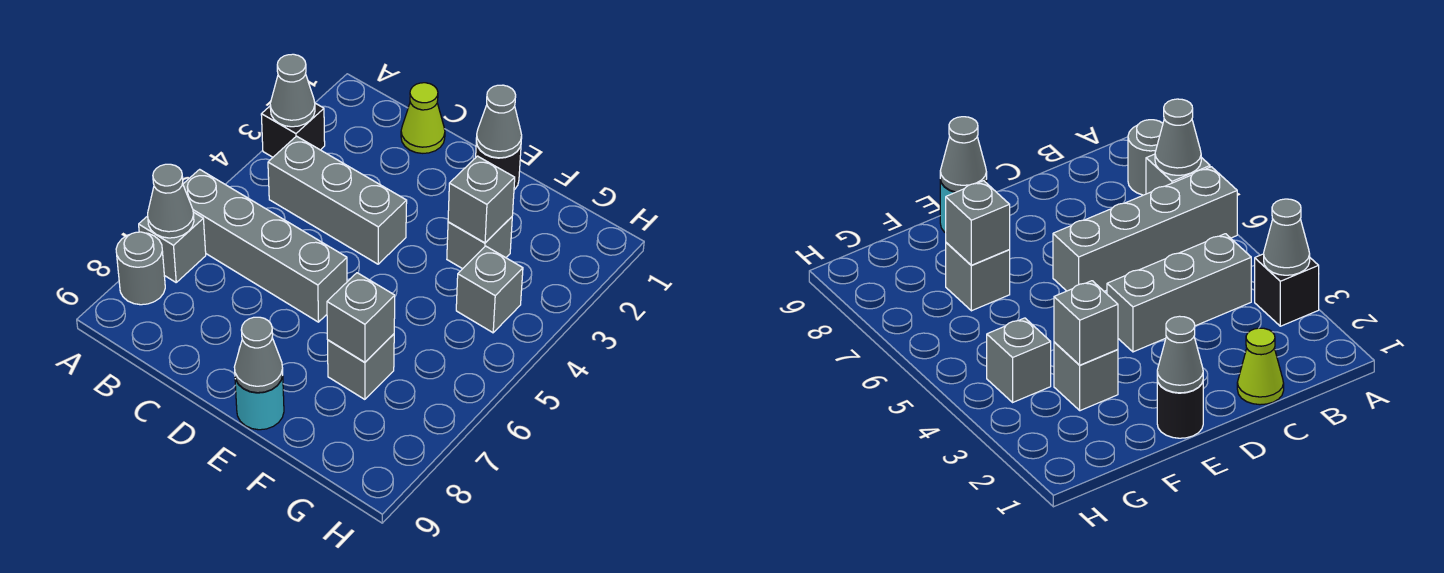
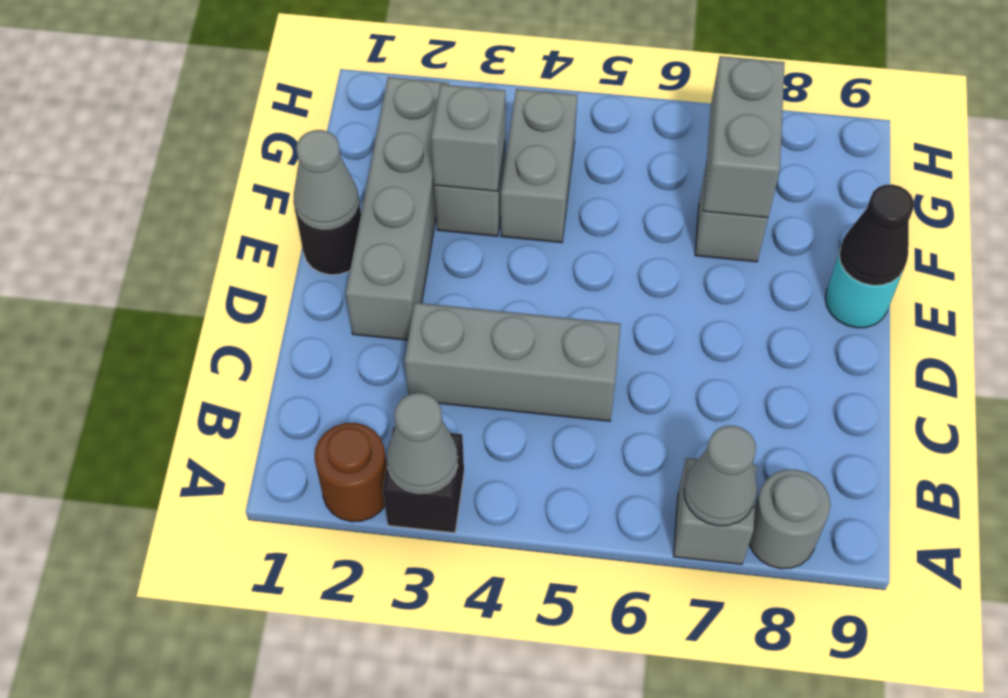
none -> brown round brick A2 level 1
grey brick A6:D6 level 1 -> grey brick D2:G2 level 1
grey brick B4:D4 level 1 -> grey brick C3:C5 level 1
lime cone C1 level 1 -> none
grey cone E9 level 2 -> black cone E9 level 2
grey brick F7 level 2 -> grey brick F7:G7 level 2
grey brick G4 level 1 -> grey brick F4:G4 level 1

